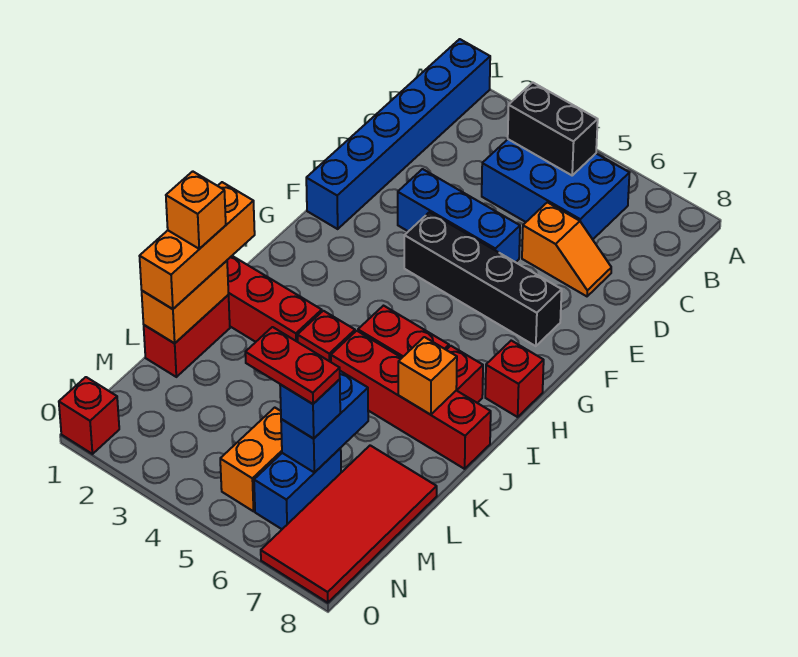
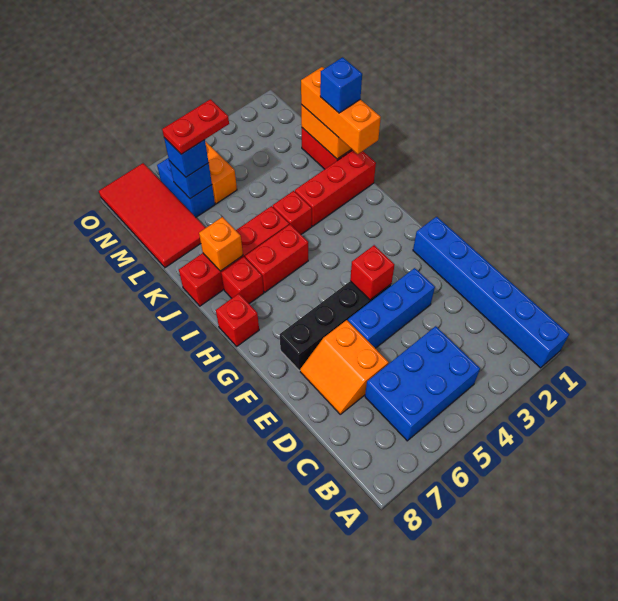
black brick B4:B5 level 2 -> none
orange slope D6:D7 level 1 top 6 -> orange slope D6:E7 level 1 top 6
orange brick K1 level 4 -> blue brick K1 level 4
blue brick L6:M6 level 2 -> blue brick M6 level 2
red brick O1 level 1 -> red brick F4 level 2

